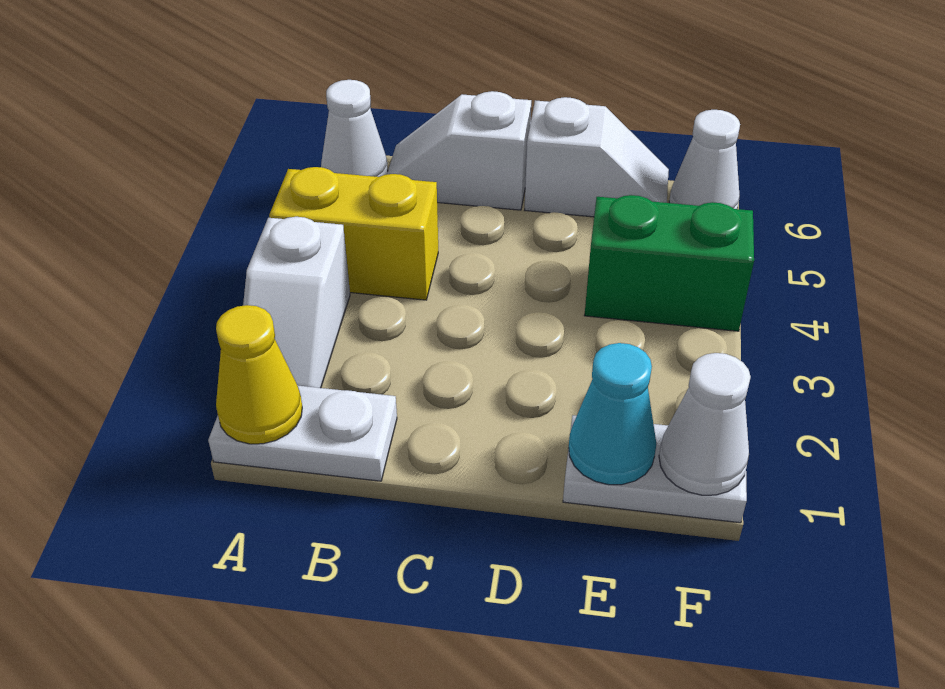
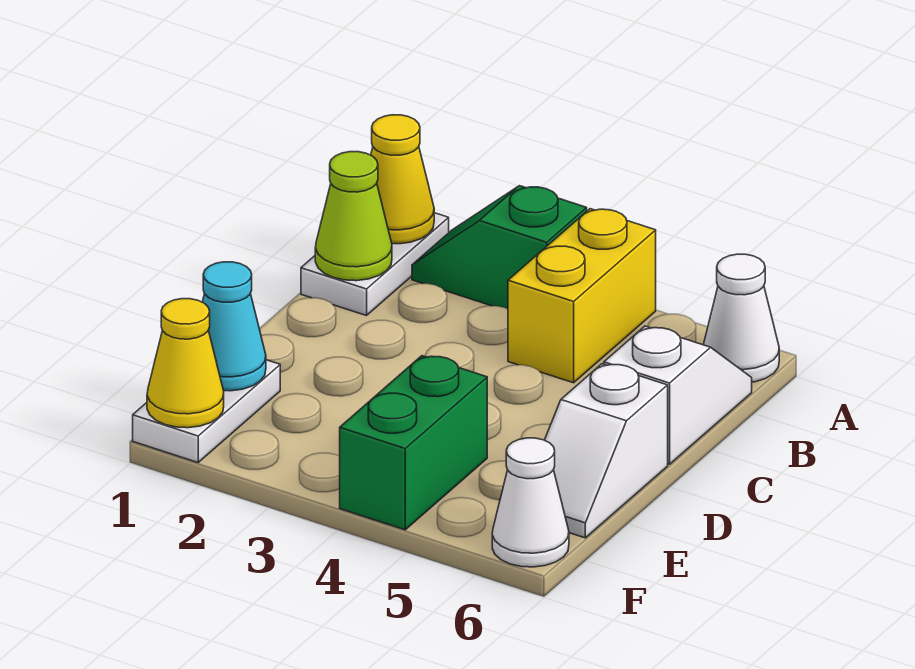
white slope A2:A3 level 1 top 3 -> green slope A2:A3 level 1 top 3
none -> lime cone B1 level 2
white cone F1 level 2 -> yellow cone F1 level 2

